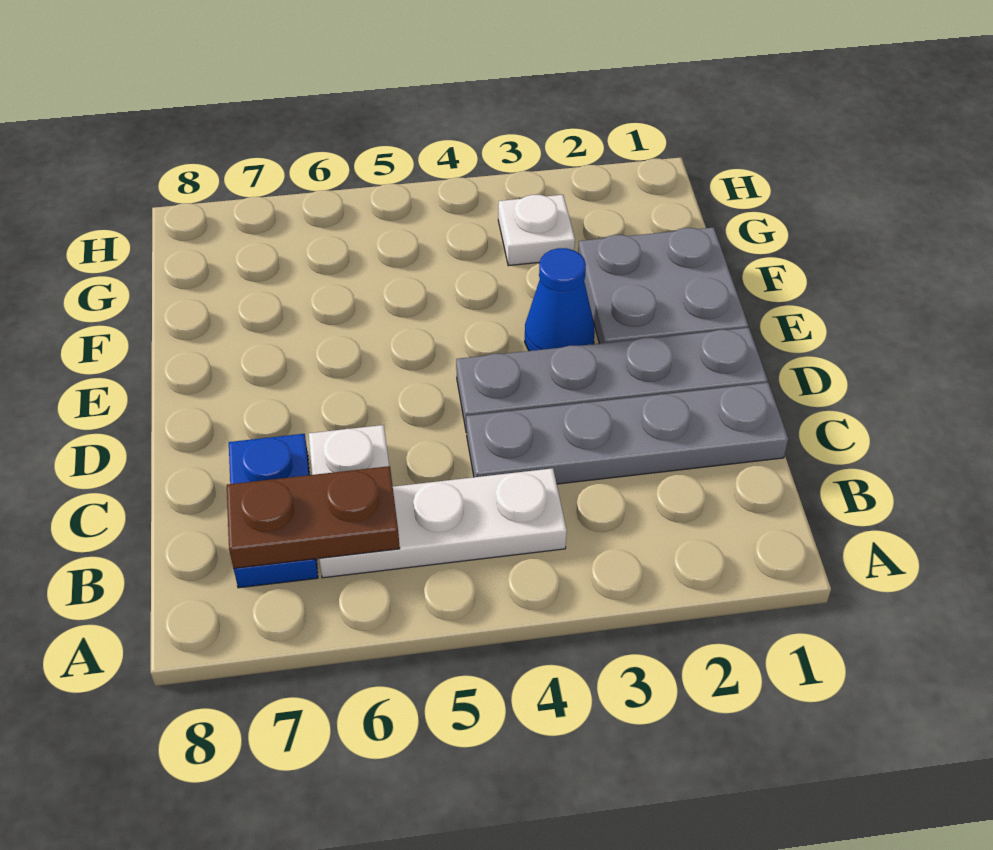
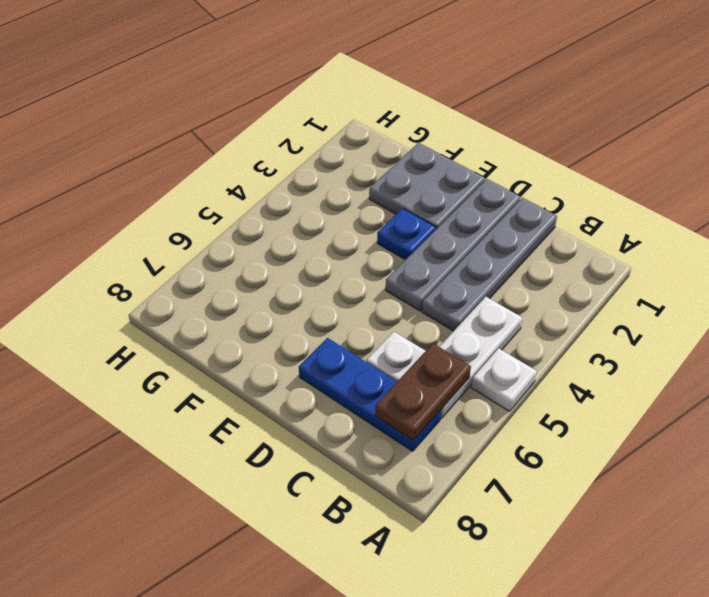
blue plate B7:C7 level 1 -> blue plate B7:D7 level 1
blue cone E3 level 1 -> blue plate E3 level 1
white plate G3 level 1 -> white plate A5 level 1

